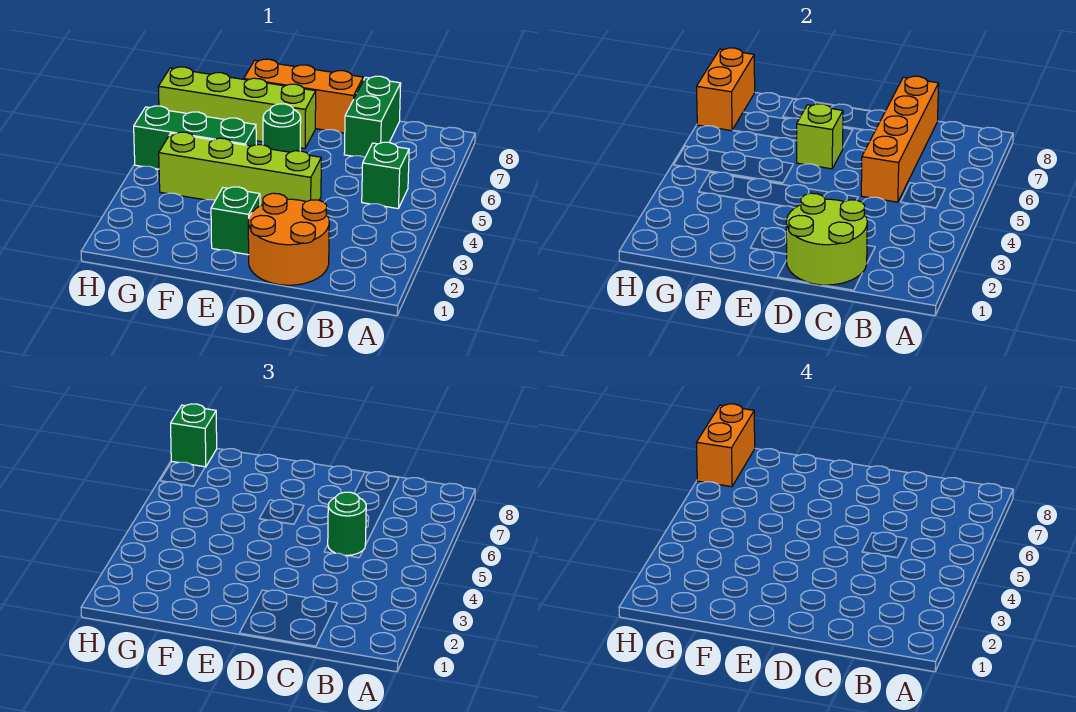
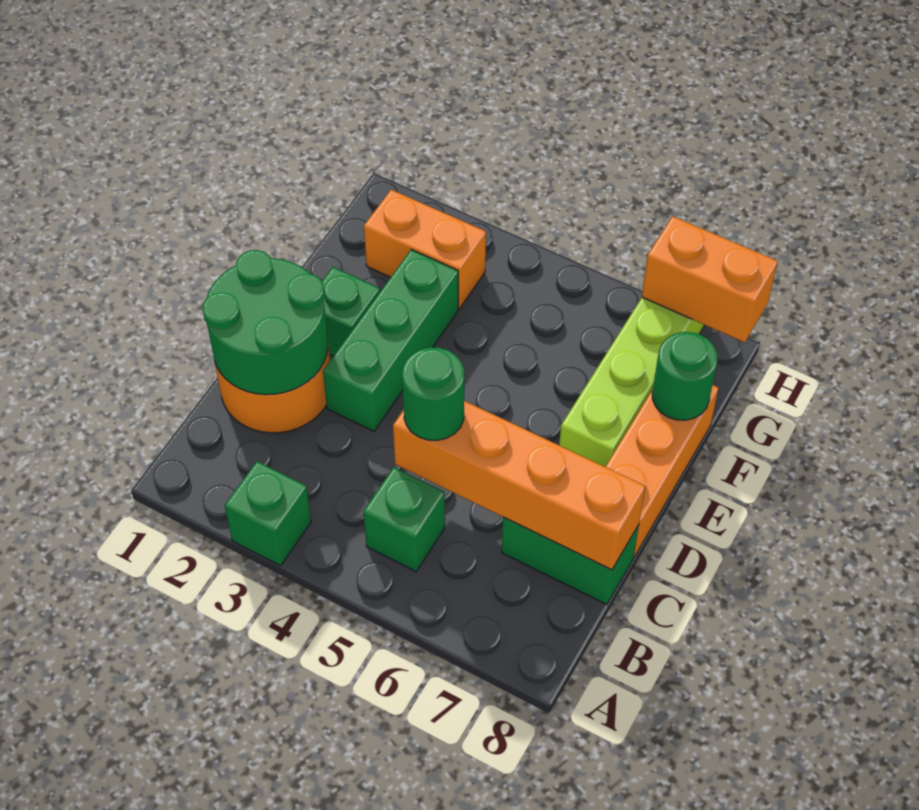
lime round brick C1:D2 level 2 -> green round brick C1:D2 level 2
lime brick D4:G4 level 1 -> none
green round brick E6 level 1 -> green round brick F8 level 2
lime brick E6 level 2 -> none
green brick F5:H5 level 1 -> green brick D3:F3 level 1
orange brick H7:H8 level 4 -> orange brick G2:G3 level 1
green brick H8 level 3 -> green brick A3 level 1

